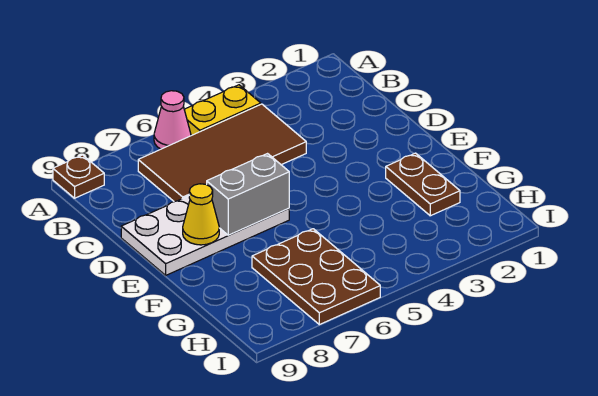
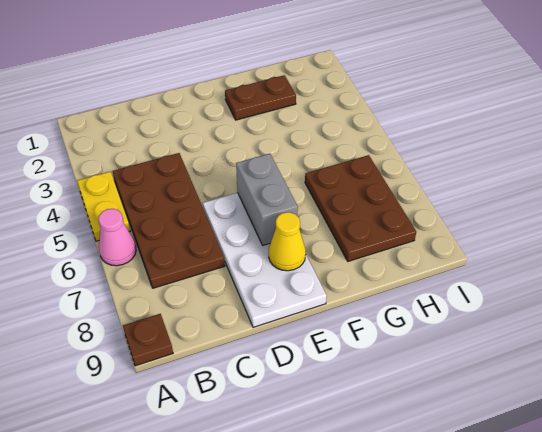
brown tile B4:C7 level 1 -> brown plate B4:C7 level 1
brown plate G6:I7 level 1 -> brown plate G6:H8 level 1

